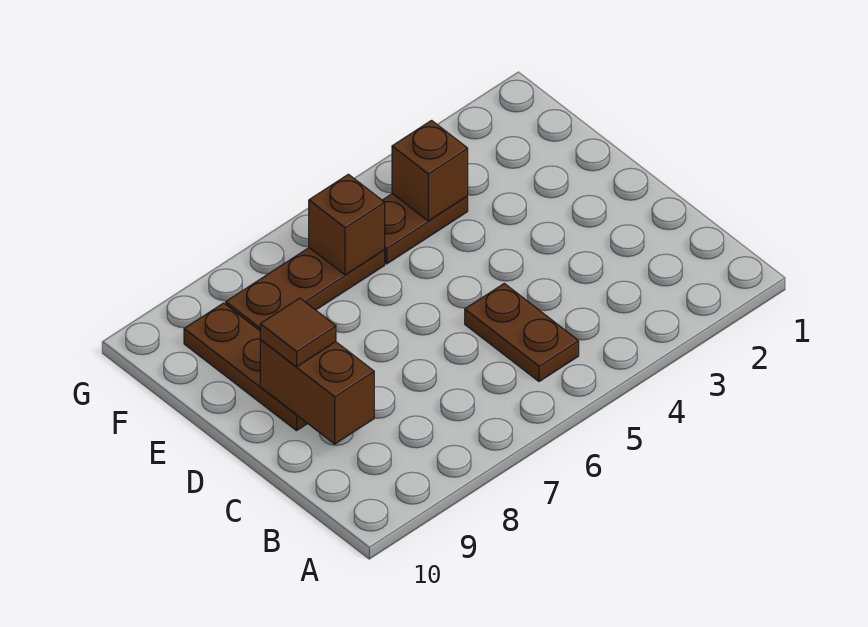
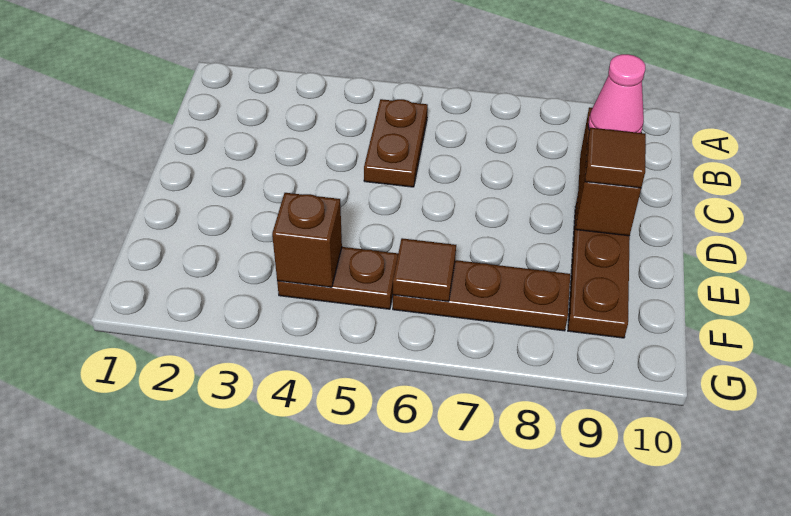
none -> pink cone C9 level 3
brown brick F6 level 2 -> brown tile F6 level 2

